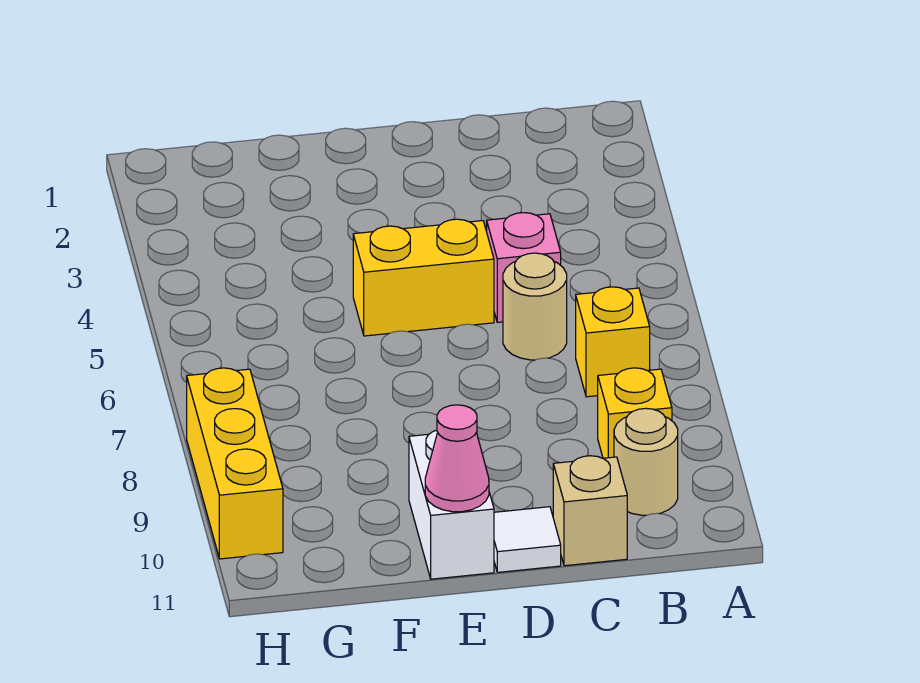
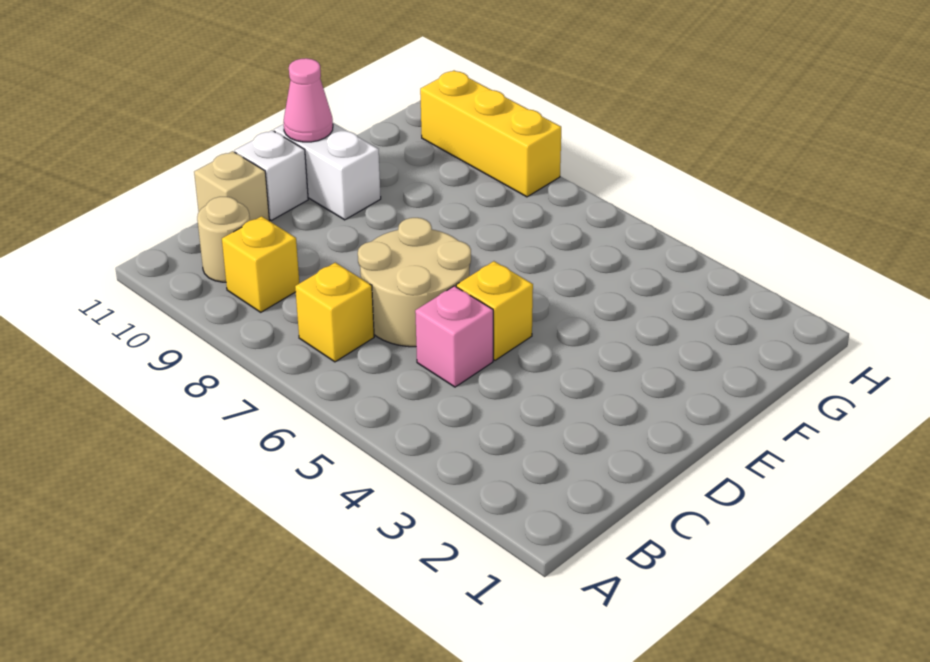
tan round brick C6 level 1 -> tan round brick C6:D7 level 1
yellow brick D5:E5 level 1 -> yellow brick D5 level 1
white tile D11 level 1 -> white brick D11 level 1

